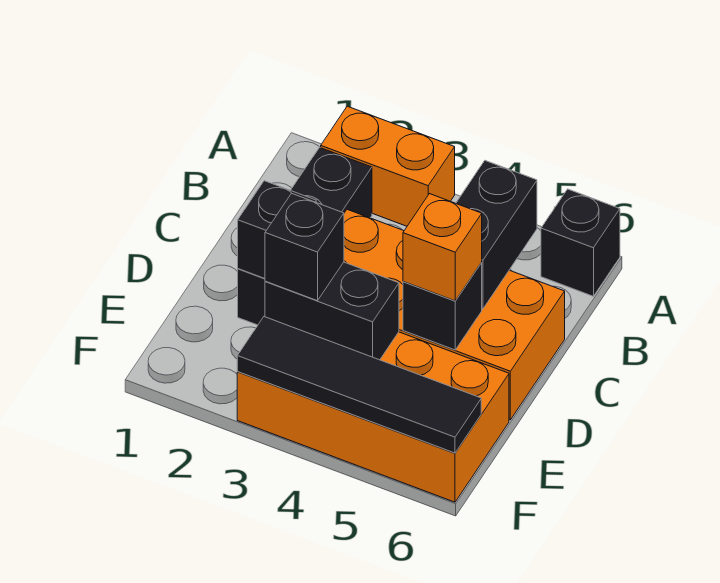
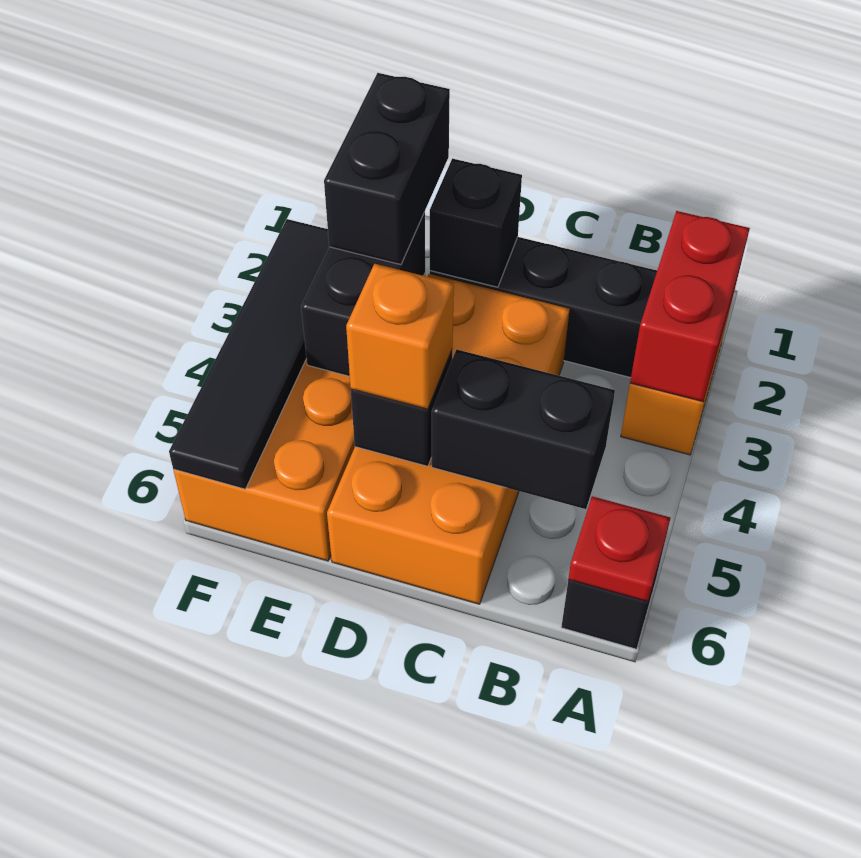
none -> red brick A2:A3 level 2
none -> red plate A6 level 2
black brick E3 level 3 -> black brick E2:E3 level 3

